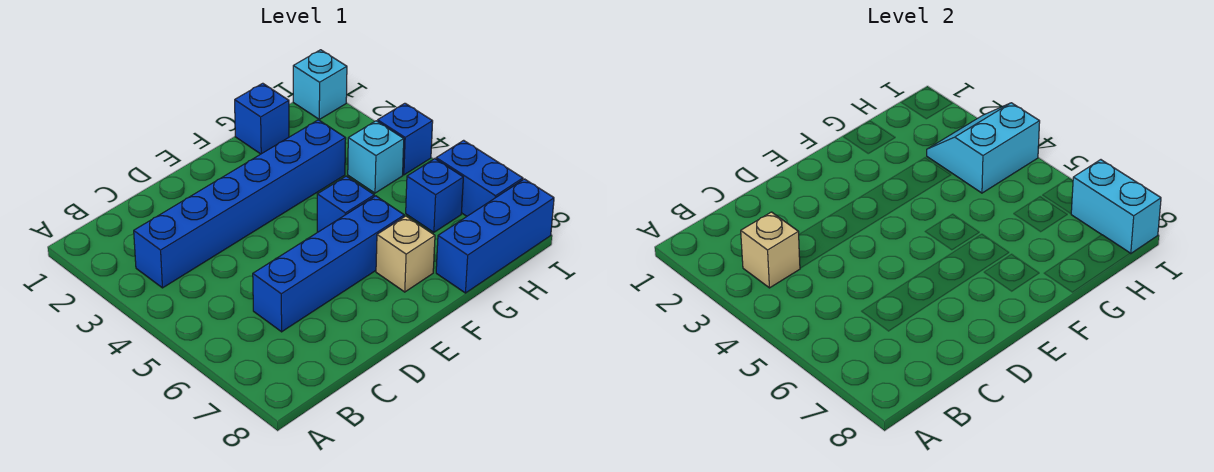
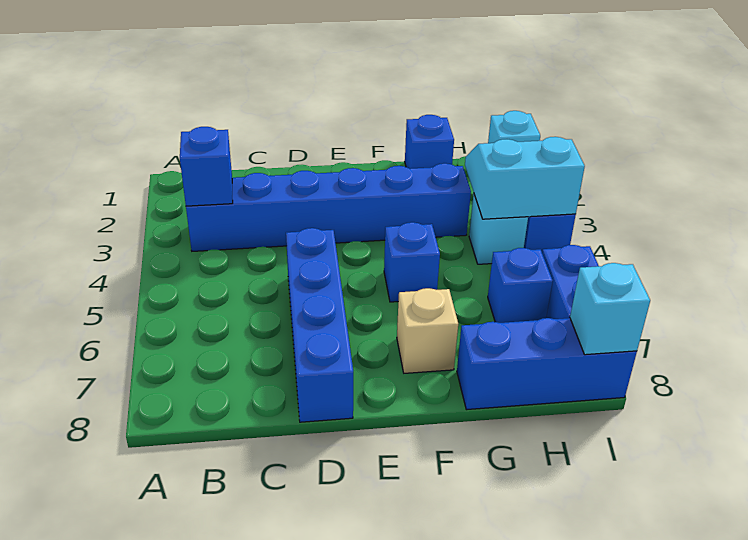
tan brick B3 level 2 -> blue brick B3 level 2
blue brick C6:F6 level 1 -> blue brick D5:D8 level 1
cyan brick I7:I8 level 2 -> cyan brick I8 level 2

